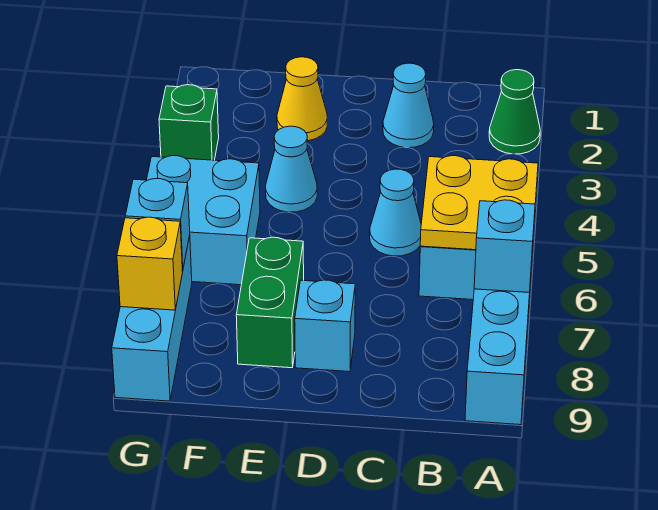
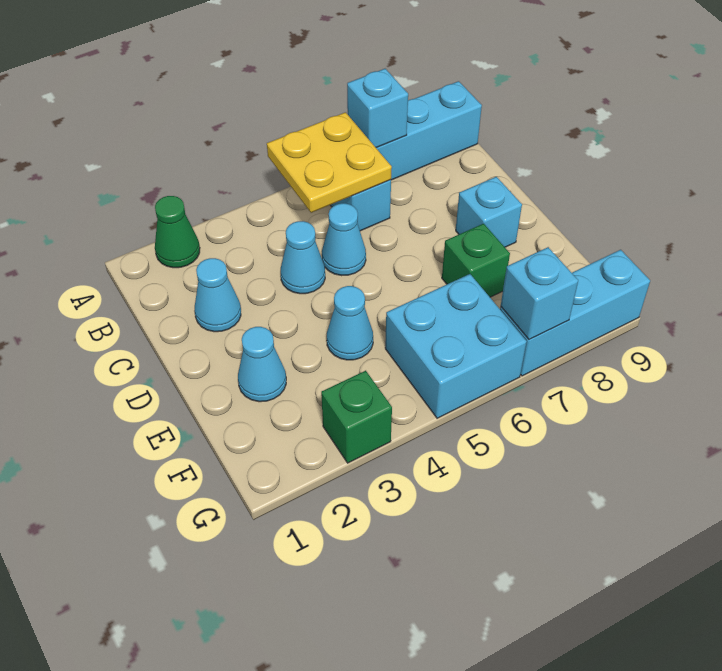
none -> cyan cone C4 level 1
yellow cone E2 level 1 -> cyan cone E2 level 1
green brick E7:E8 level 1 -> green brick E7 level 1
yellow brick G8 level 2 -> none

